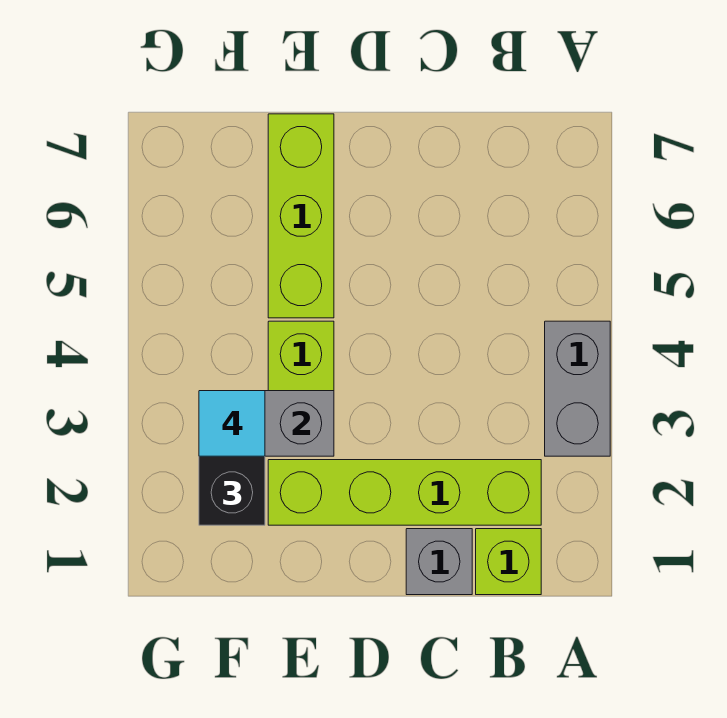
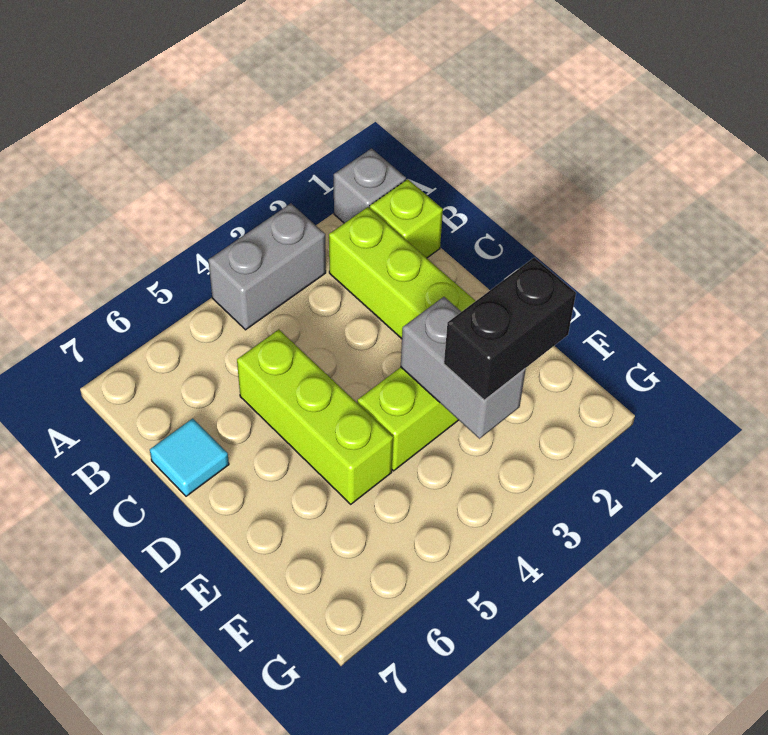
grey brick C1 level 1 -> grey brick A1 level 1
lime brick E5:E7 level 1 -> lime brick C5:E5 level 1
cyan tile F3 level 4 -> cyan tile C7 level 1

